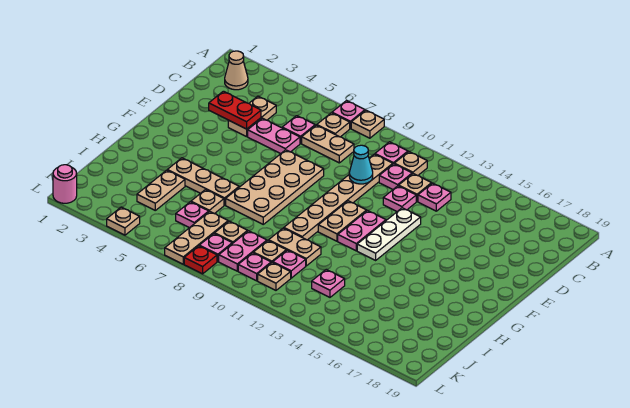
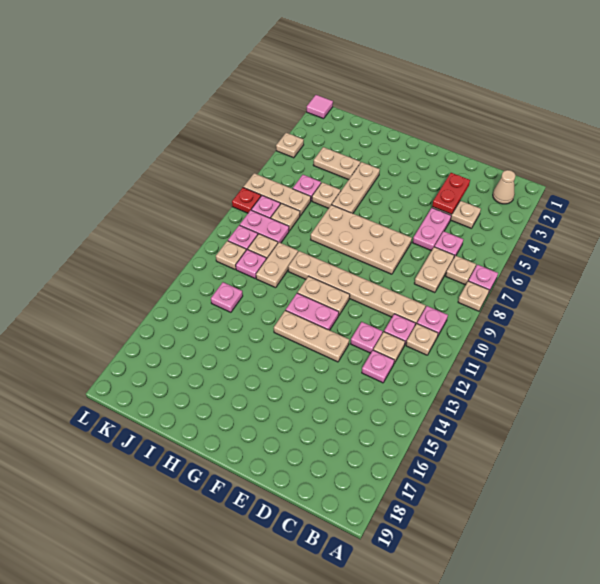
cyan cone D10 level 2 -> none
white plate E13:G13 level 1 -> tan plate E13:G13 level 1
pink round brick L1 level 1 -> pink tile L1 level 1

